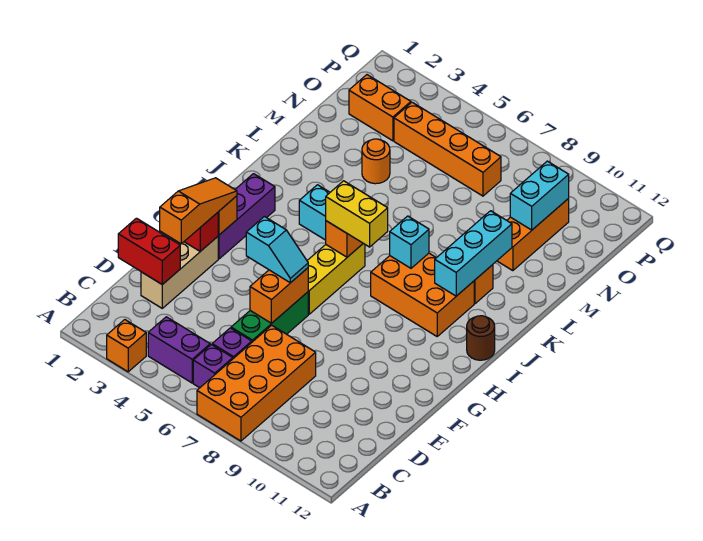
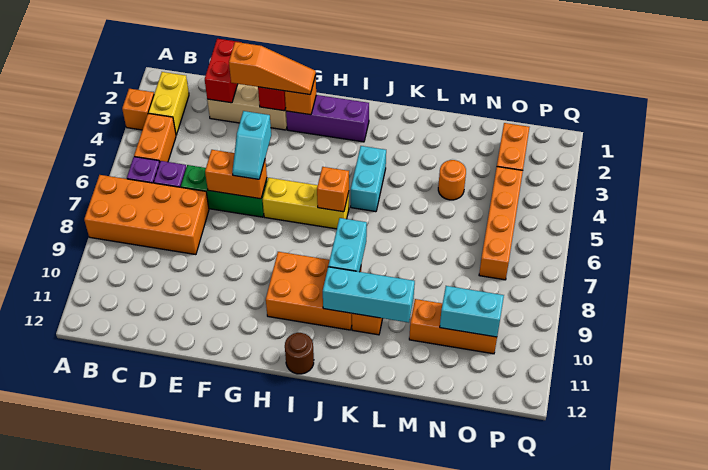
purple brick B4:B5 level 1 -> orange brick B4:B5 level 1
yellow brick I6:I7 level 3 -> yellow brick B2:B3 level 1
orange brick I8:J10 level 1 -> orange brick H9:J10 level 1
cyan brick J8 level 2 -> cyan brick J8:J9 level 2

